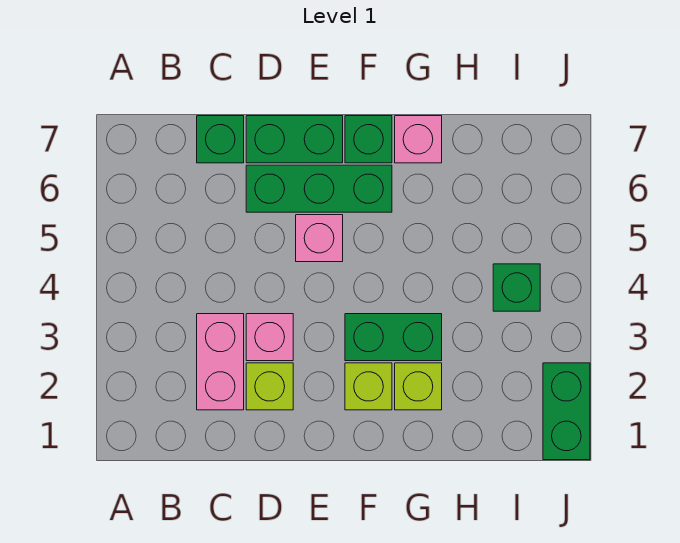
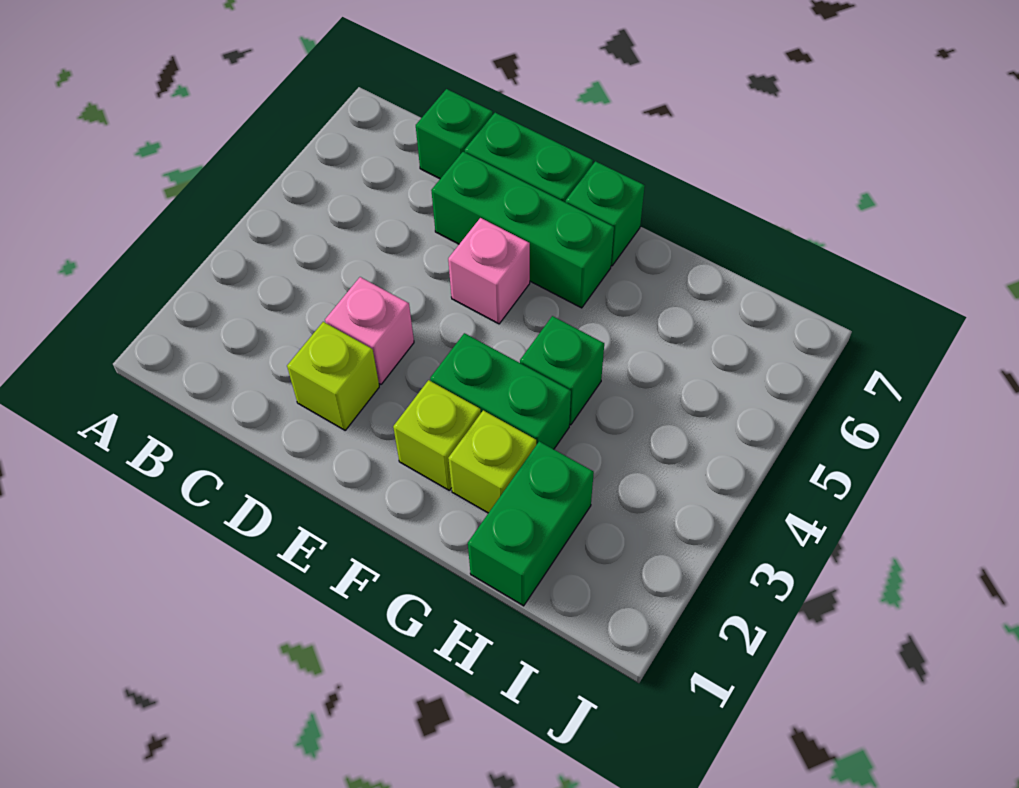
pink brick C2:C3 level 1 -> none
pink brick G7 level 1 -> none
green brick I4 level 1 -> green brick G4 level 1
green brick J1:J2 level 1 -> green brick H1:H2 level 1

